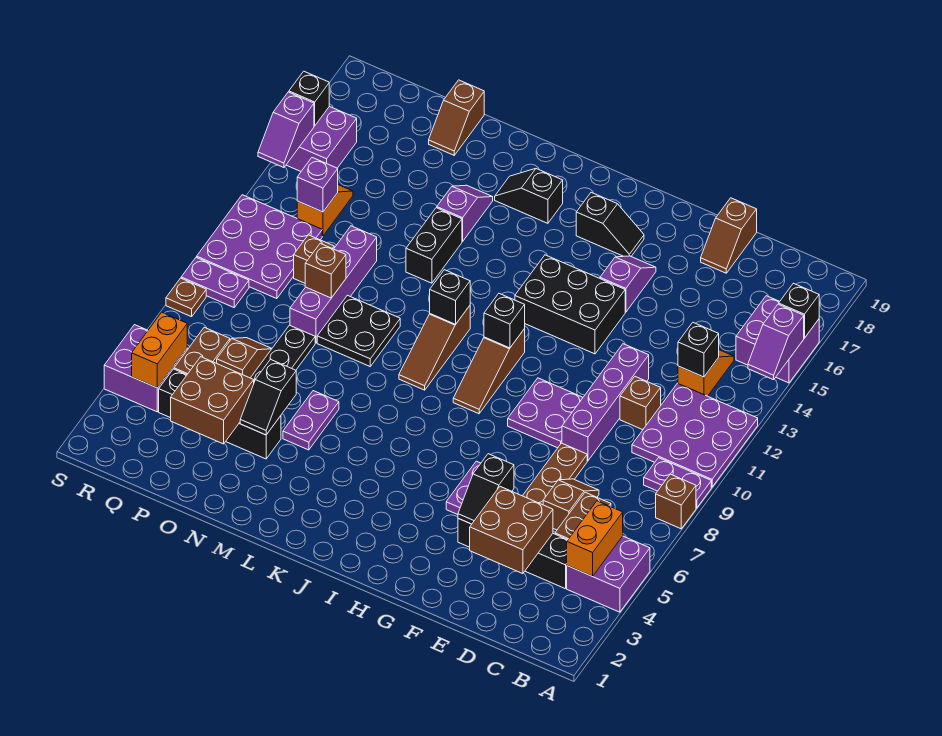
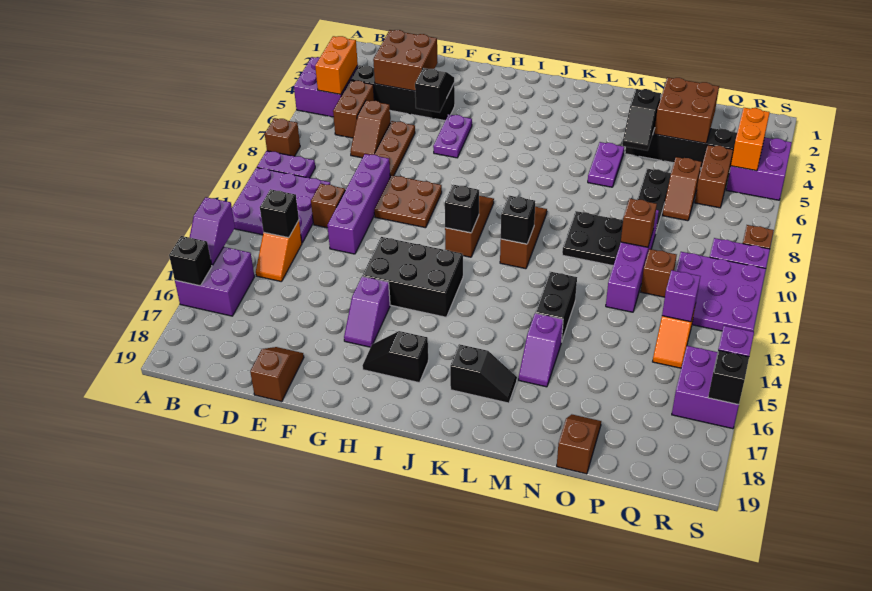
purple slope A14:A15 level 2 top 15 -> purple slope A14:A15 level 2 top 14
purple plate F9:G10 level 1 -> brown plate F9:G10 level 1
black slope N4:N5 level 2 top 5 -> black slope N4:N5 level 2 top 4

